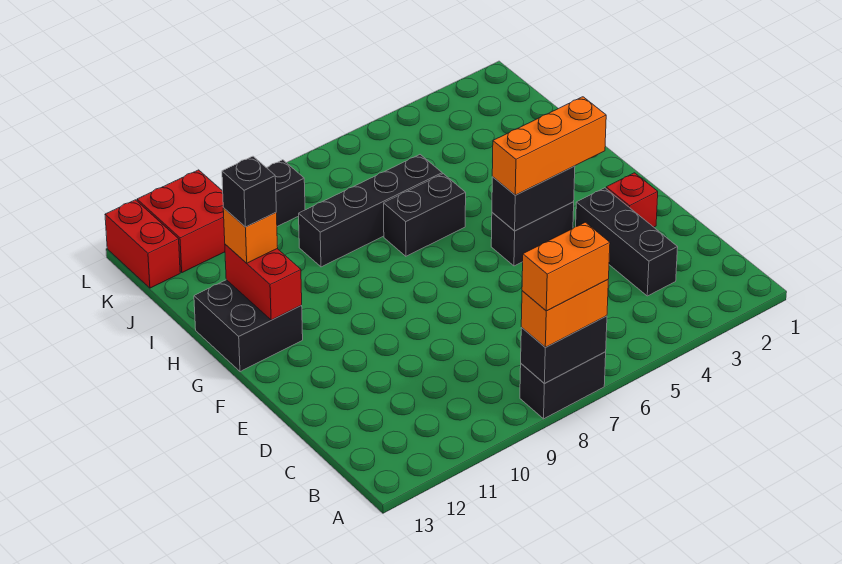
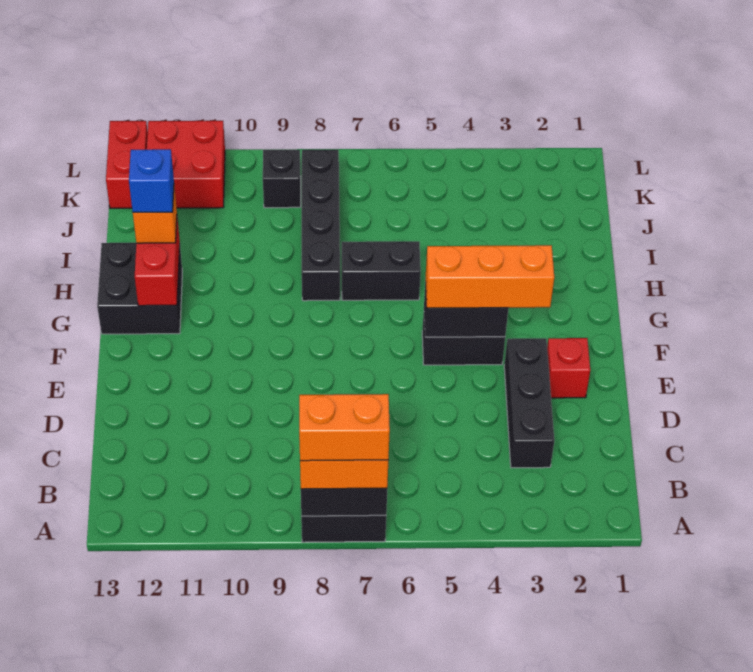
black brick H12 level 4 -> blue brick H12 level 4
black brick I6:I9 level 1 -> black brick H8:K8 level 1

